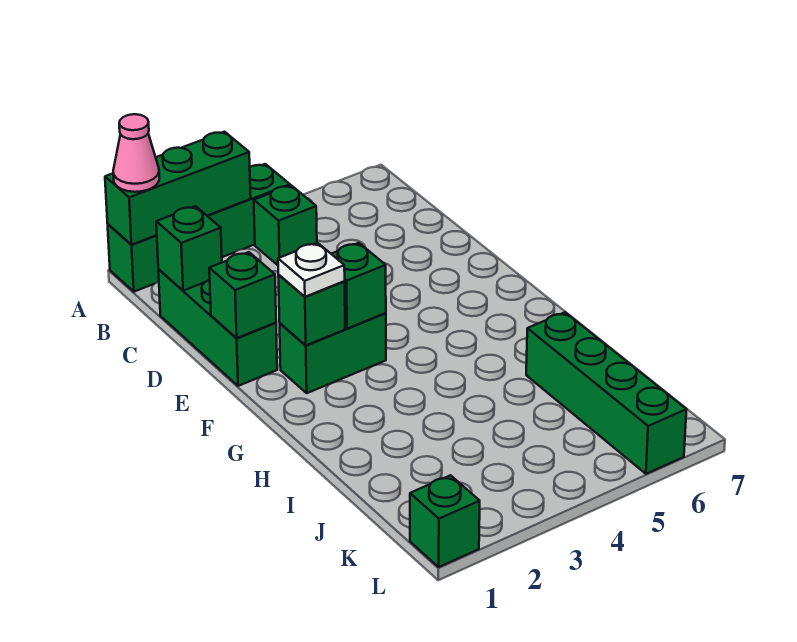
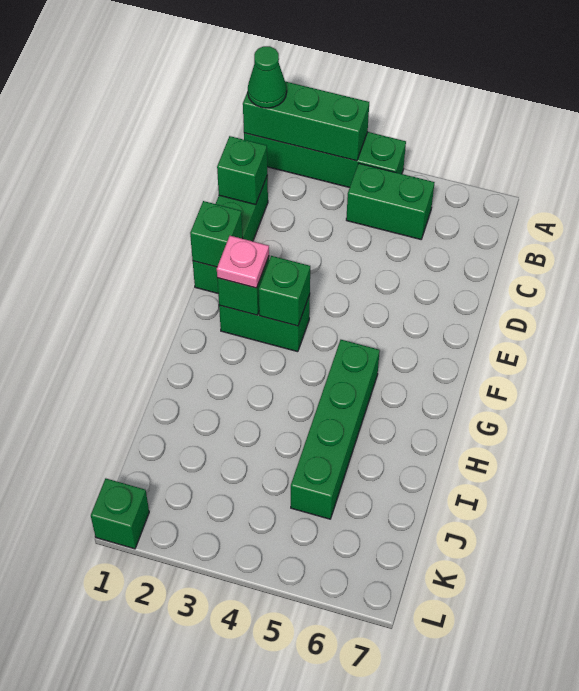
pink cone A1 level 3 -> green cone A1 level 3
green brick B4 level 1 -> green brick B4:B5 level 1
white plate F2 level 3 -> pink plate F2 level 3
green brick I6:L6 level 1 -> green brick G5:J5 level 1

